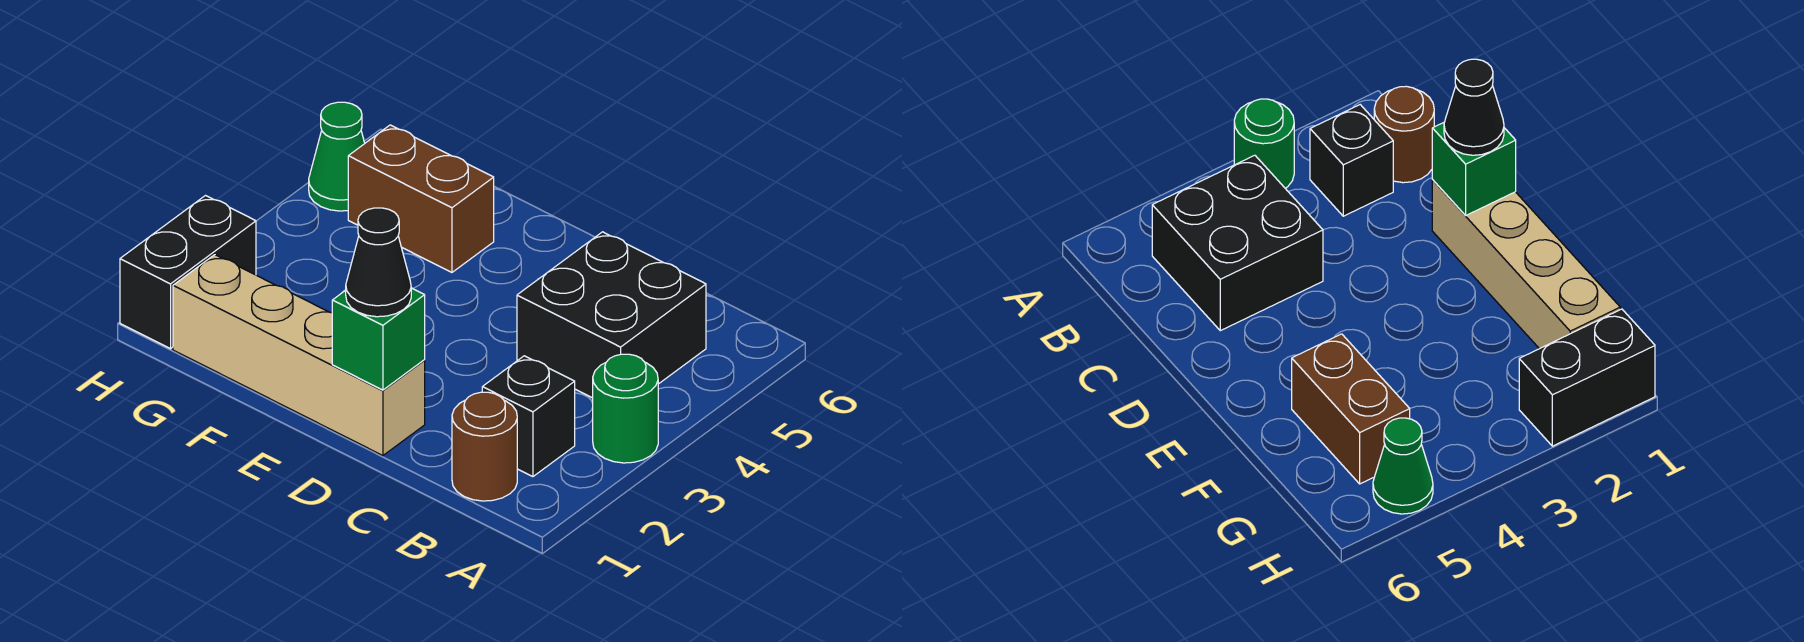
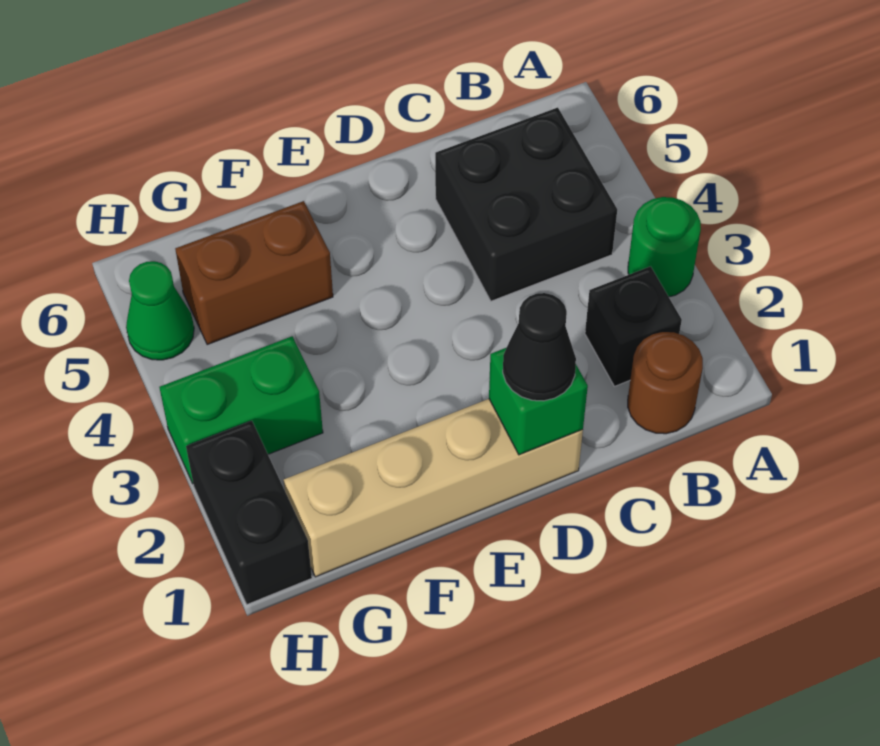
none -> green brick G3:H3 level 1

